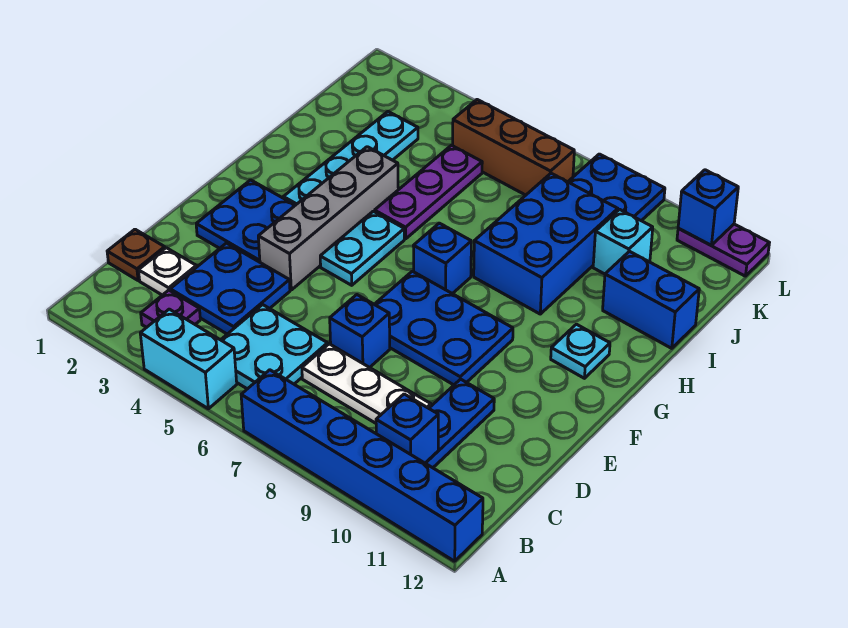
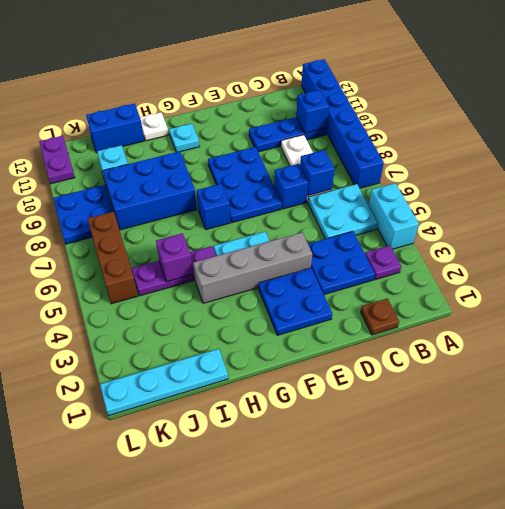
white plate C2 level 1 -> white plate H12 level 1
cyan plate G3:J3 level 1 -> cyan plate I1:L1 level 1
none -> purple brick I5 level 2
blue brick I11:I12 level 1 -> blue brick I12:J12 level 1
blue brick L11 level 2 -> blue brick C7 level 2

